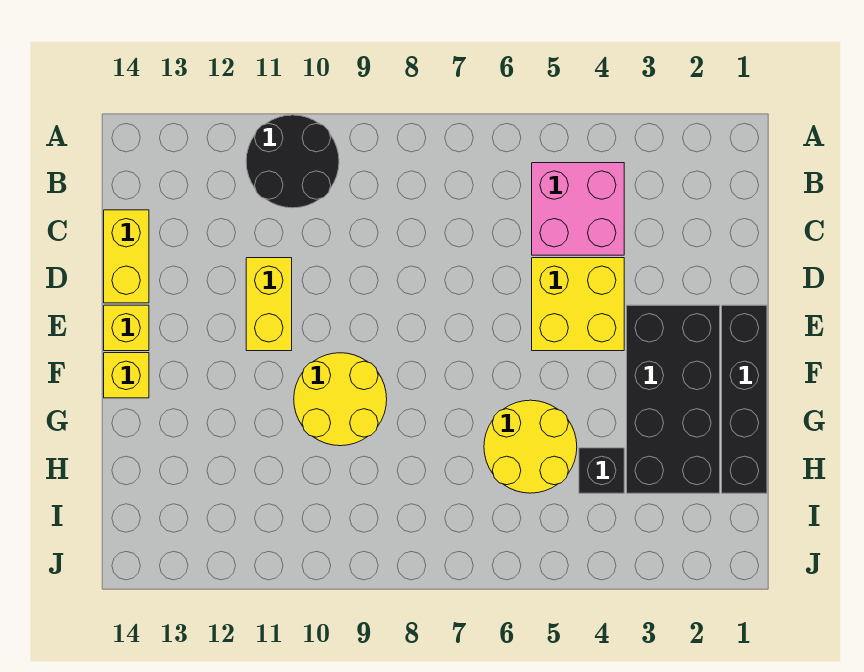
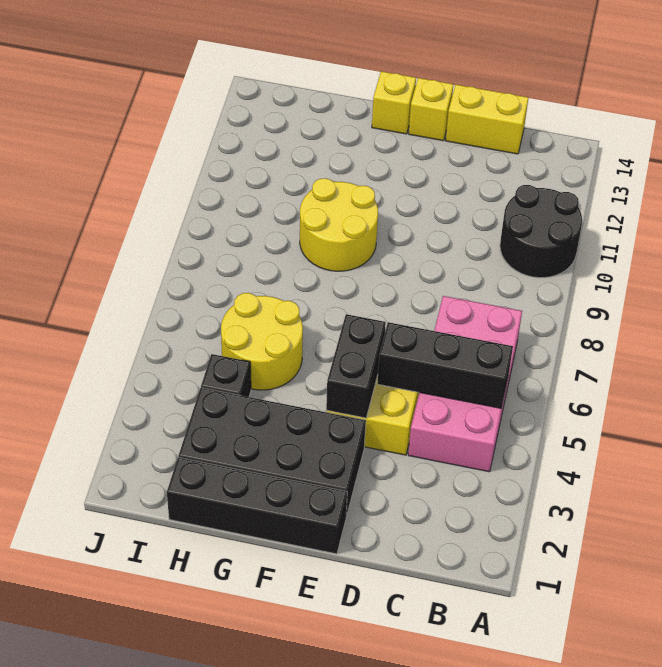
pink brick B4:C5 level 1 -> pink brick B4:C7 level 1
none -> black brick B5:D5 level 2
yellow brick D11:E11 level 1 -> none
none -> black brick E4:E5 level 2

